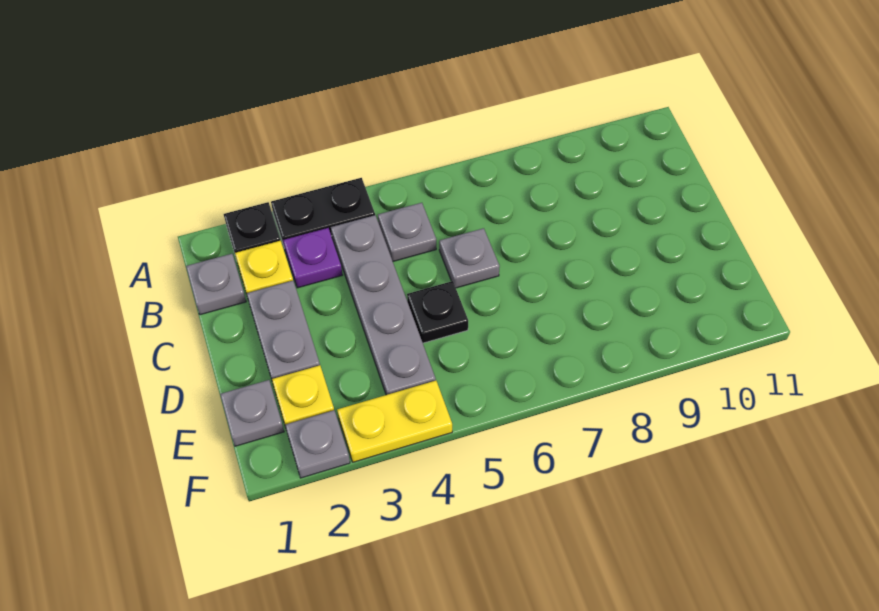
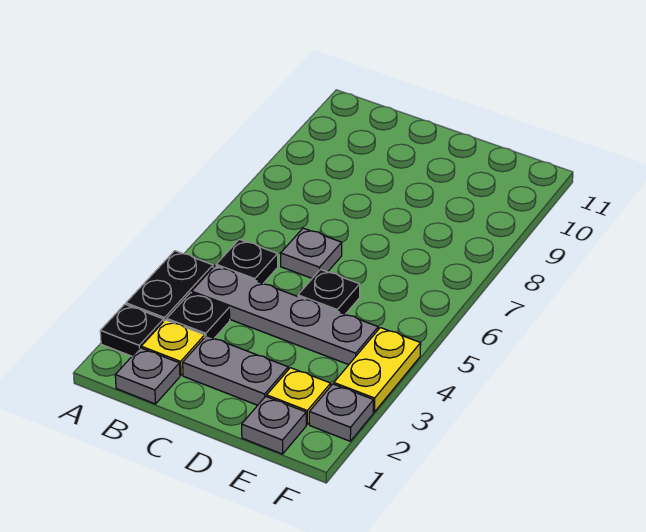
purple plate B3 level 1 -> black plate B3 level 1
grey plate B5 level 1 -> black plate B5 level 1

